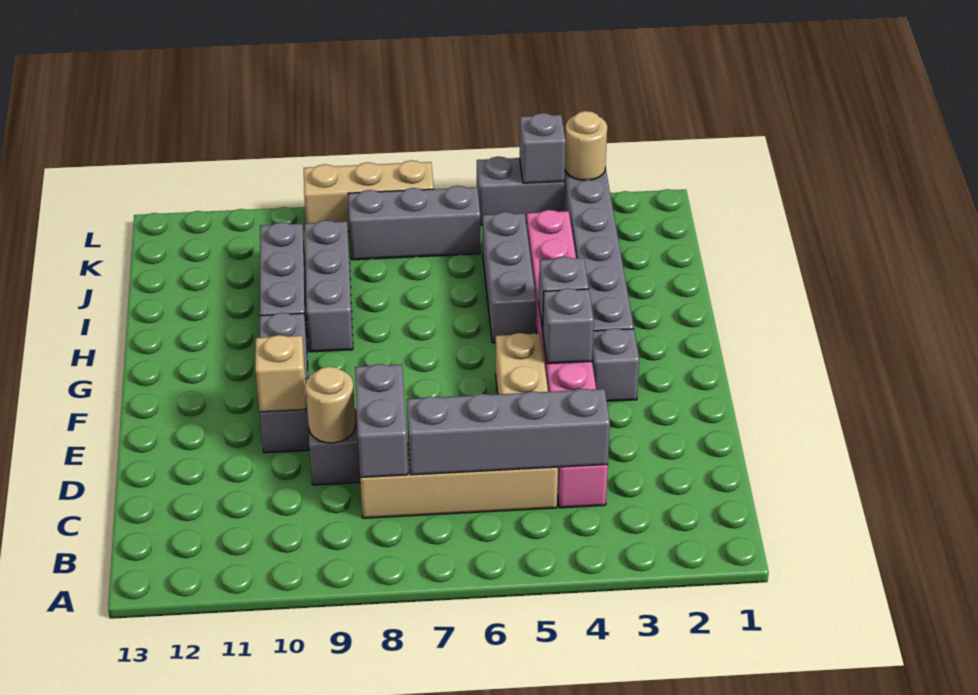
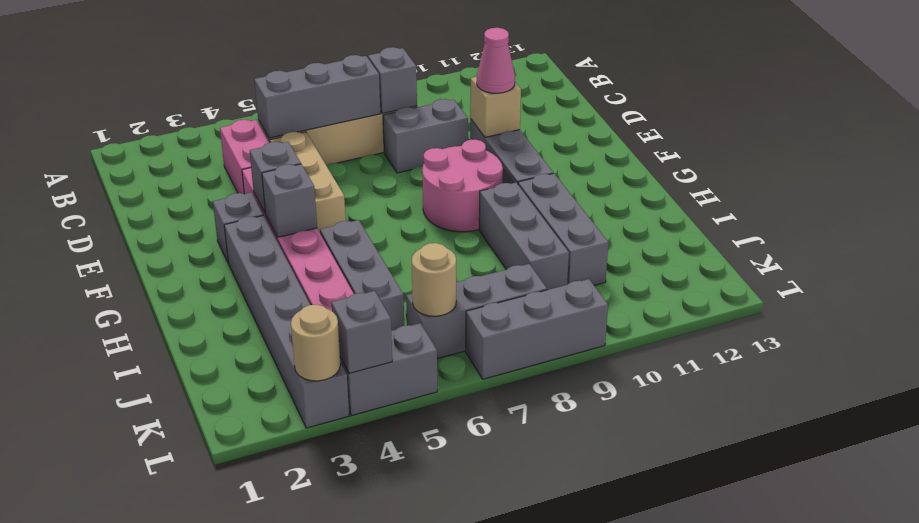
grey brick C4:C7 level 2 -> grey brick C5:C7 level 2
grey brick C8:D8 level 2 -> grey brick C8 level 2
tan round brick D9 level 2 -> tan round brick K6 level 2
none -> pink cone E10 level 3
none -> pink round brick F8:G9 level 1
tan brick L7:L9 level 1 -> grey brick L7:L9 level 1

